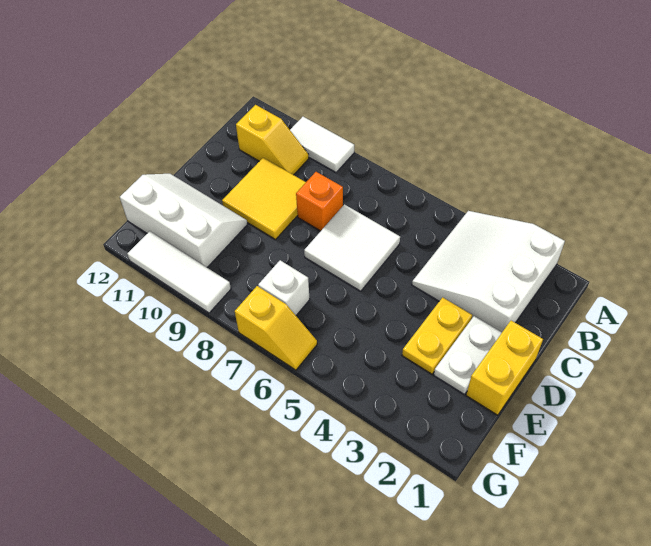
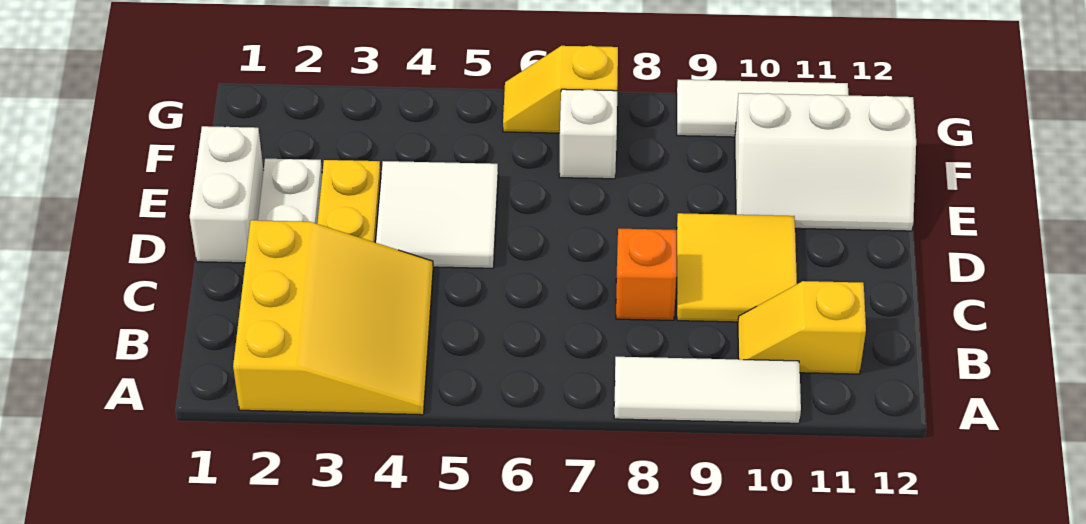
white slope A2:C4 level 1 top 2 -> yellow slope A2:C4 level 1 top 2
white tile A9:A10 level 1 -> white tile A8:A10 level 1
white tile C6:D7 level 1 -> white tile D4:E5 level 1
yellow brick D1:E1 level 1 -> white brick D1:E1 level 1

